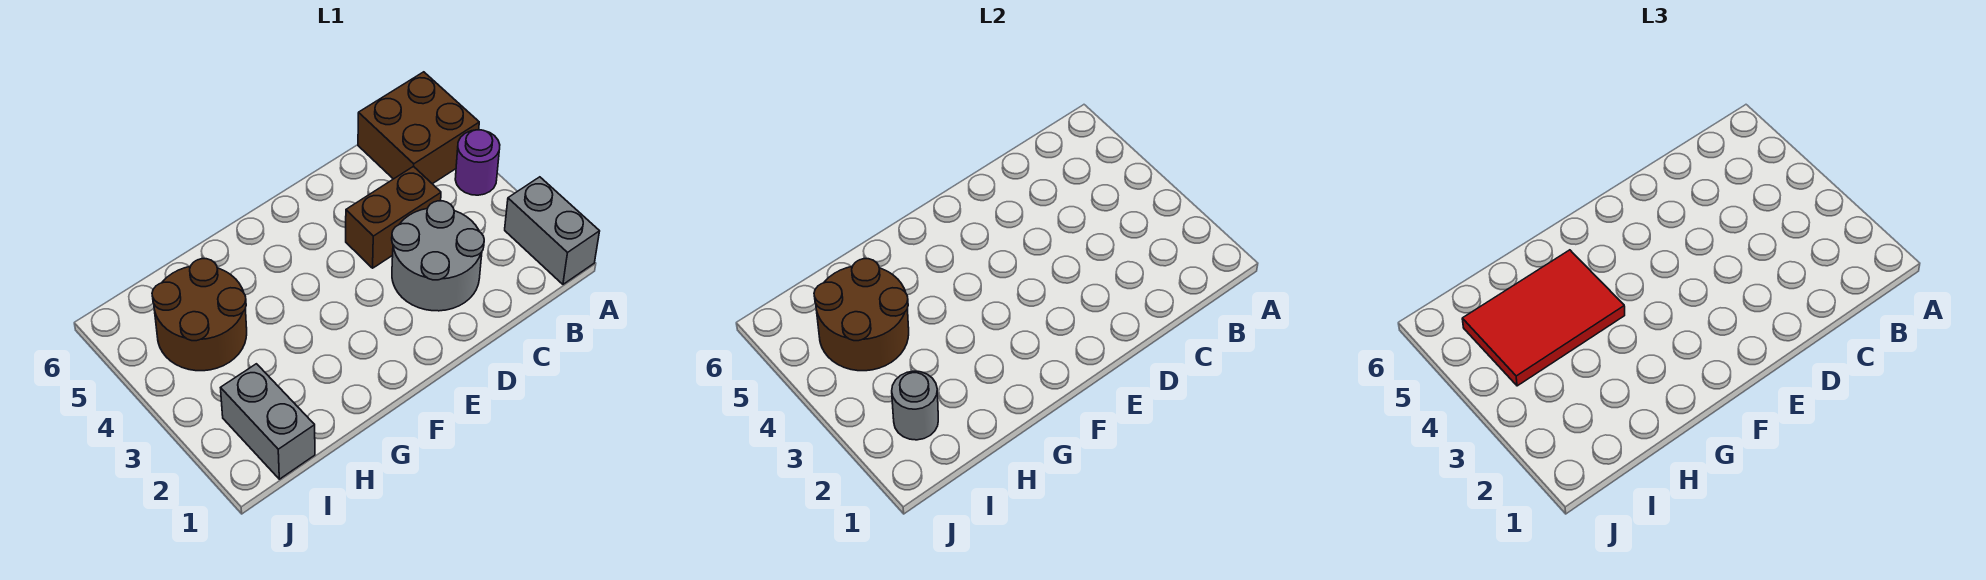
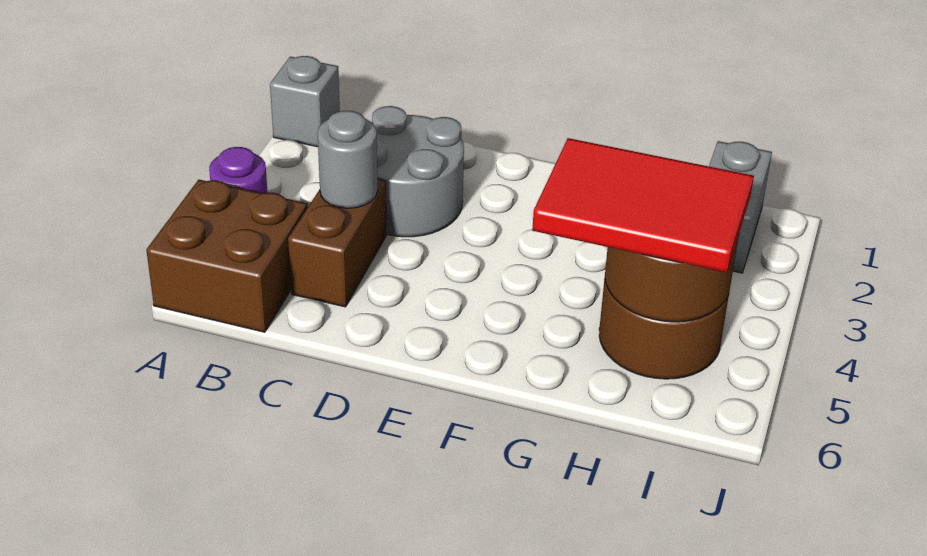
grey brick A1:A2 level 1 -> grey brick A1 level 1
brown brick C4:D4 level 1 -> brown brick C4:C5 level 1
grey round brick I2 level 2 -> grey round brick C4 level 2

